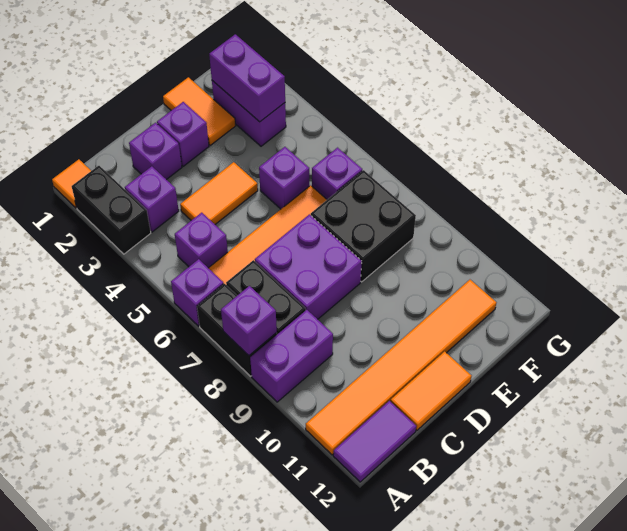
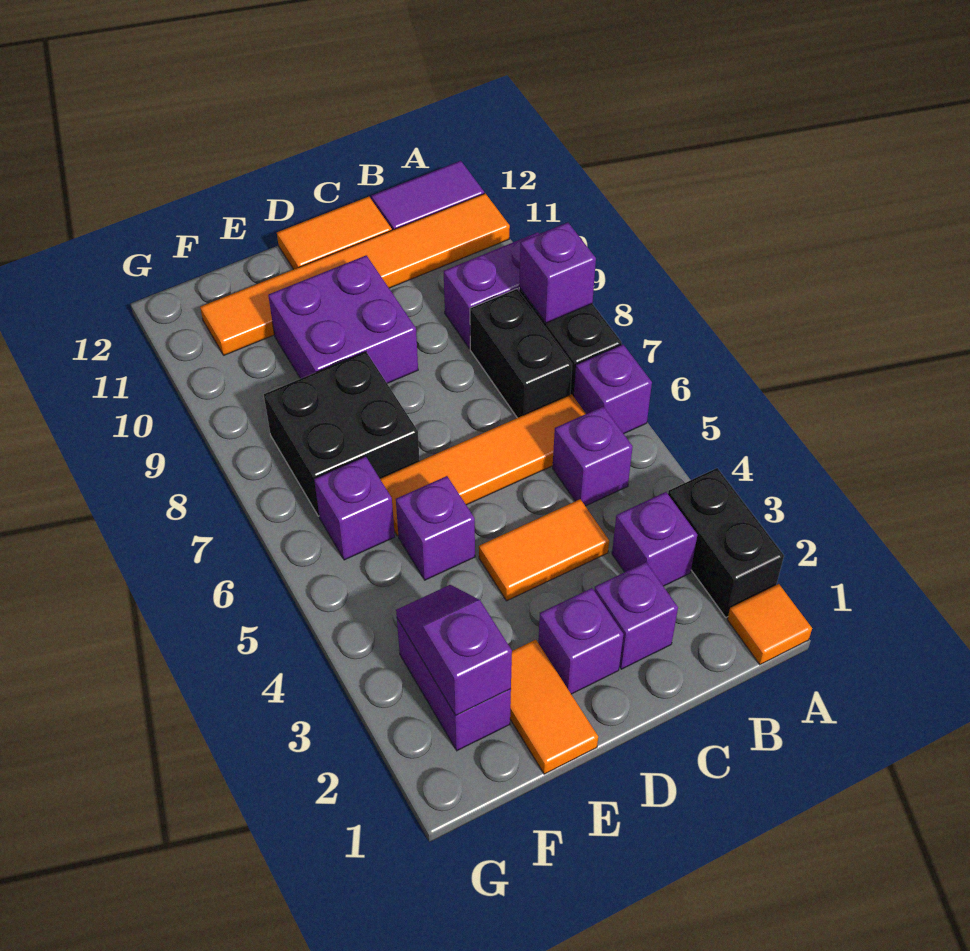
purple brick C7:D8 level 1 -> purple brick D9:E10 level 1
purple brick F2:F3 level 2 -> purple slope F2:F3 level 2 top 2

